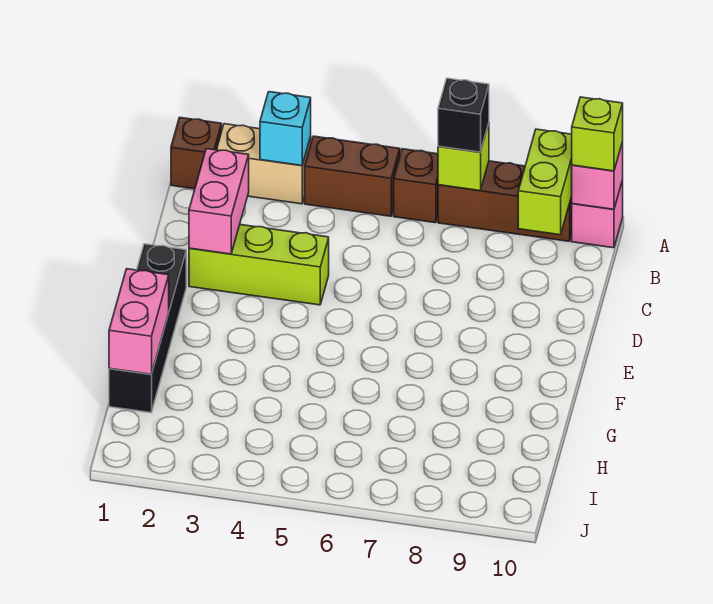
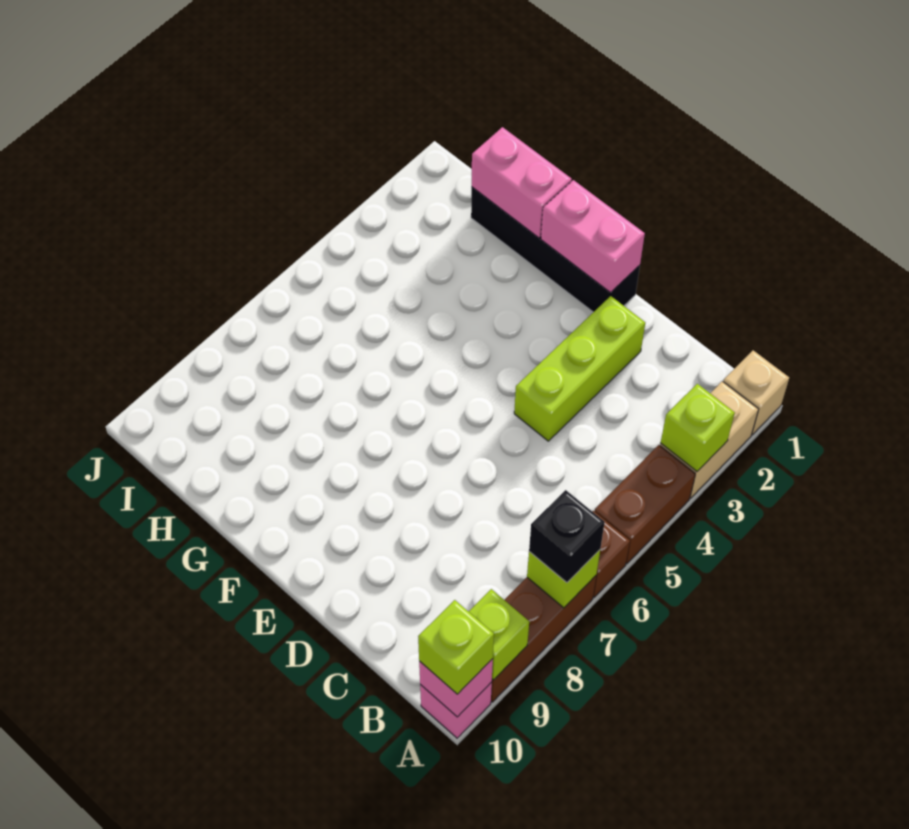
brown brick A1 level 1 -> tan brick A1 level 1
cyan brick A3 level 2 -> lime brick A3 level 2
lime brick A9:B9 level 2 -> lime brick A9 level 2
pink brick C2:D2 level 2 -> pink brick E1:F1 level 2

